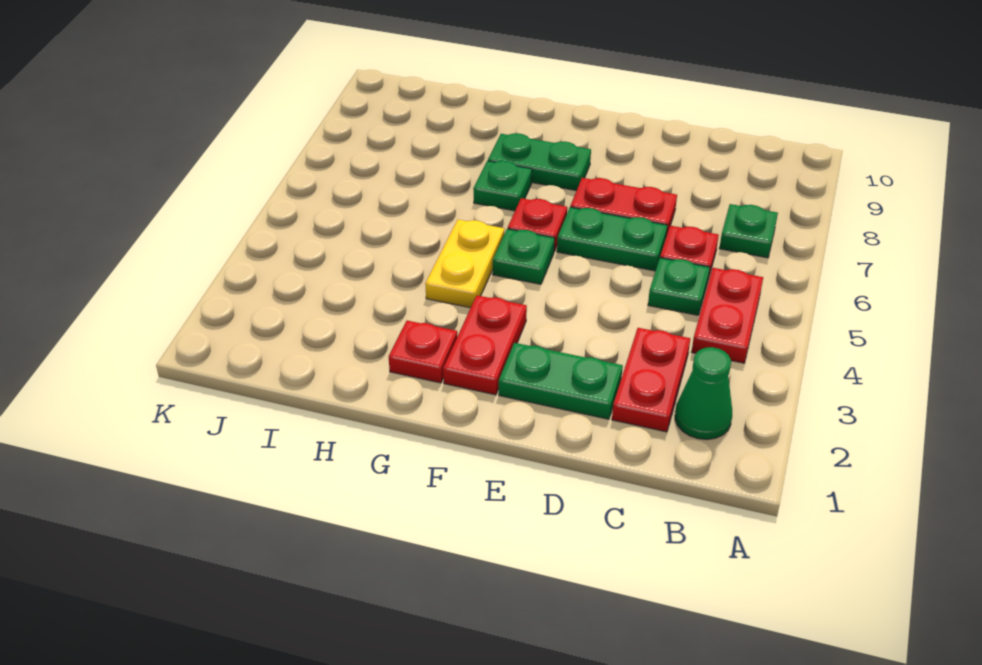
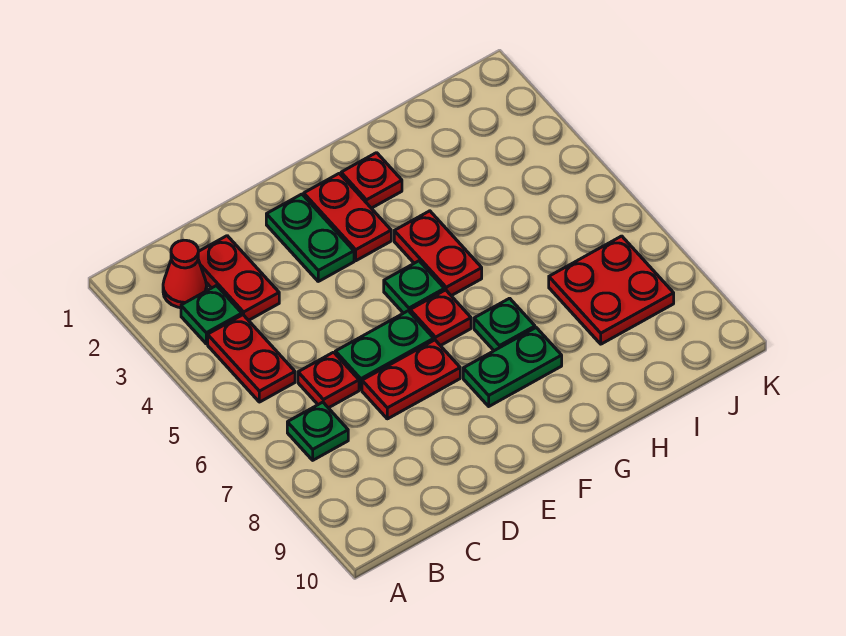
green cone B2 level 1 -> red cone B2 level 1
green plate C5 level 1 -> green plate B3 level 1
green plate D2:E2 level 1 -> green plate E2:E3 level 1
yellow plate G4:G5 level 1 -> red plate G4:G5 level 1
none -> red plate I7:J8 level 1

